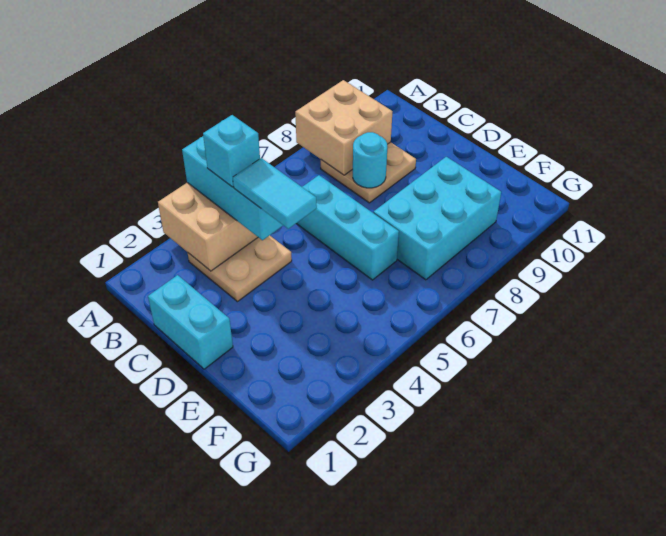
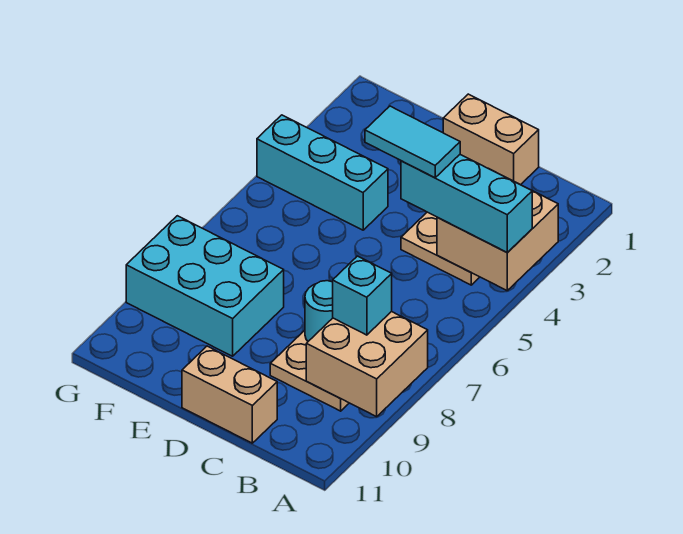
cyan brick B4 level 4 -> cyan brick B8 level 3
cyan brick C1:D1 level 1 -> tan brick C1:D1 level 1
cyan brick C6:E6 level 1 -> cyan brick E4:G4 level 1
none -> tan brick C11:D11 level 1
cyan brick E7:F9 level 1 -> cyan brick E8:G9 level 1

